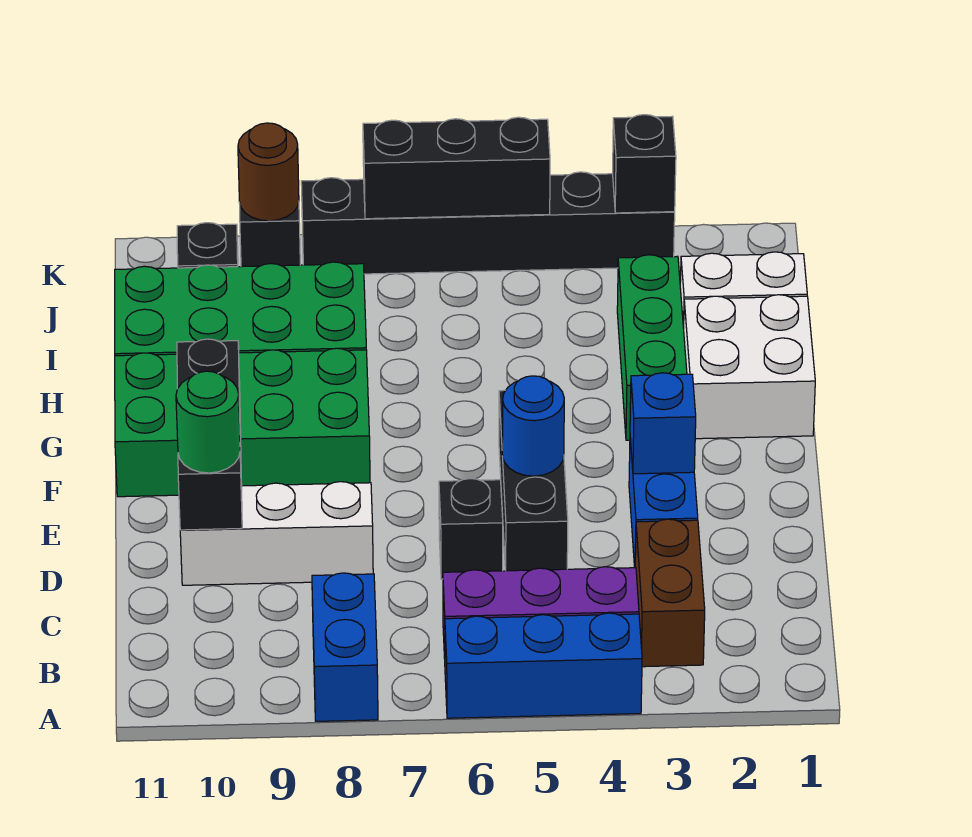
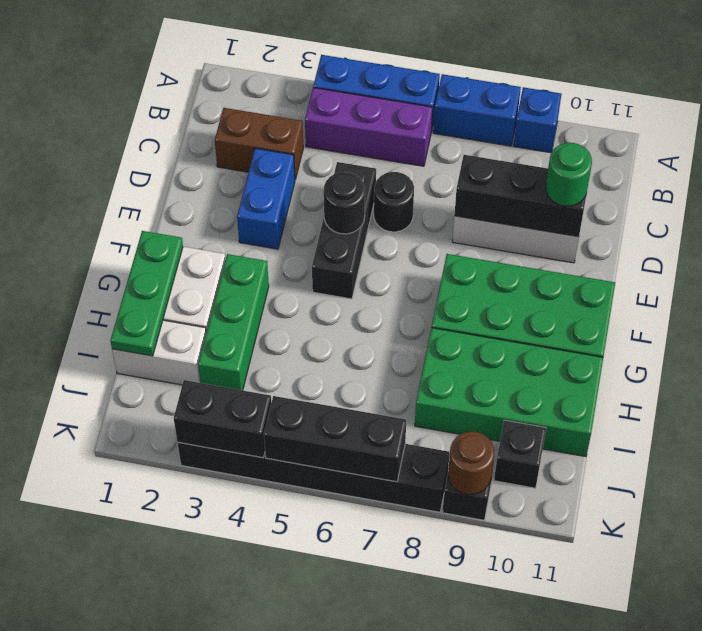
blue brick A8:B8 level 1 -> blue brick A7:A8 level 1
brown brick B3:C3 level 1 -> brown brick C2:C3 level 1
black brick D6 level 1 -> black round brick D6 level 1
black brick D10:F10 level 2 -> black brick D8:D10 level 2
blue brick E3 level 2 -> blue brick A9 level 1
blue round brick E5 level 2 -> black round brick E5 level 2
none -> green plate G1:I1 level 2
black brick K3 level 2 -> black brick K3:K4 level 2

